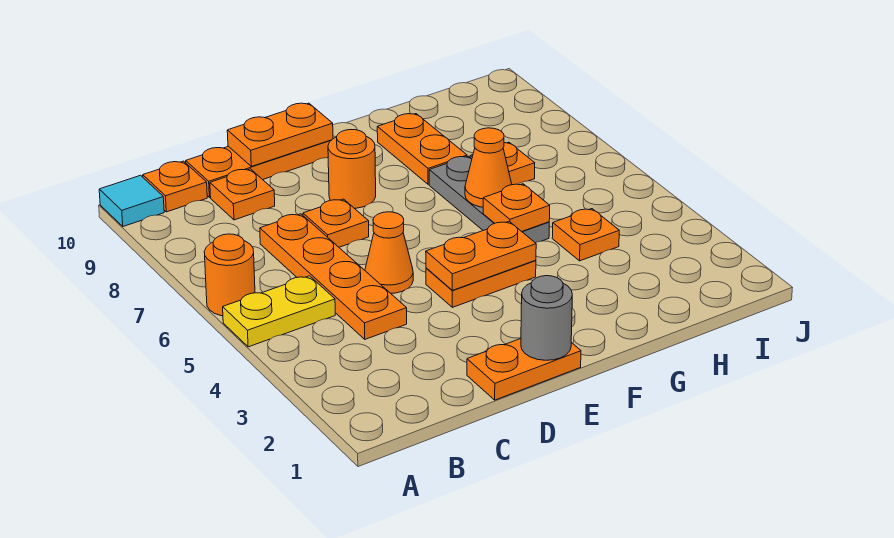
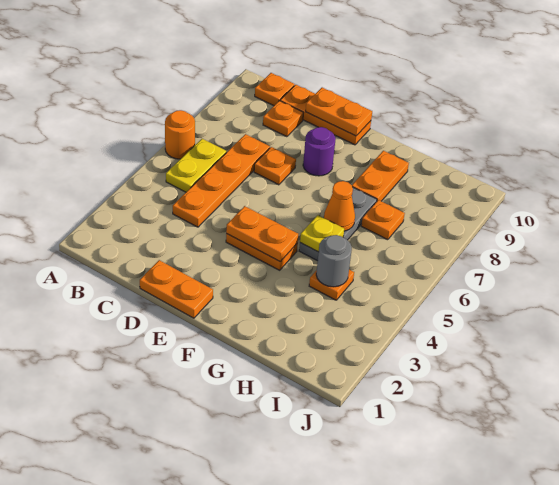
yellow plate A5:B5 level 1 -> yellow plate B5:B6 level 1
cyan tile A10 level 1 -> none
orange cone D5 level 1 -> none
grey round brick E1 level 2 -> grey round brick H4 level 2
orange round brick E8 level 1 -> purple round brick E8 level 1
orange plate G5 level 2 -> yellow plate G5 level 2

